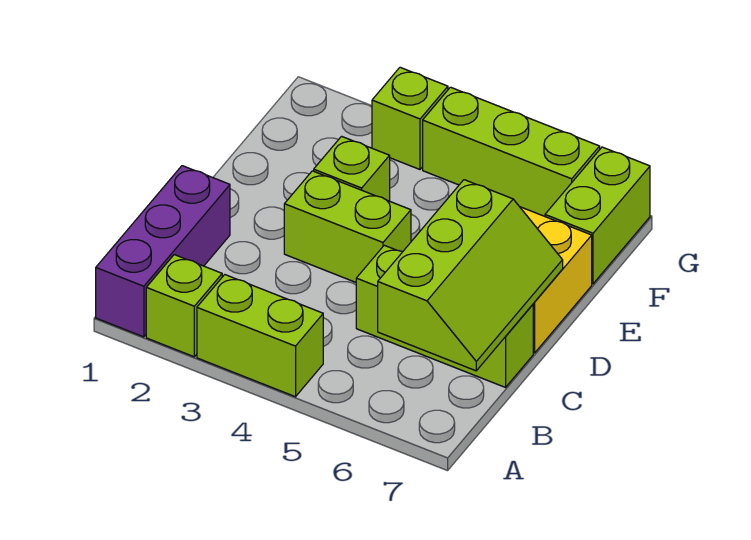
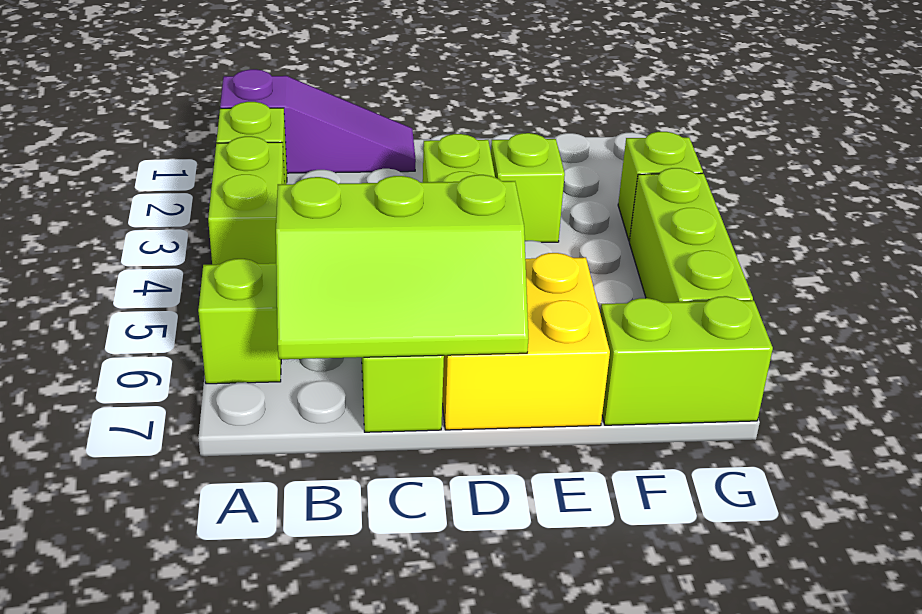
purple brick A1:C1 level 1 -> purple slope A1:C1 level 1 top A
none -> lime brick A6 level 1

